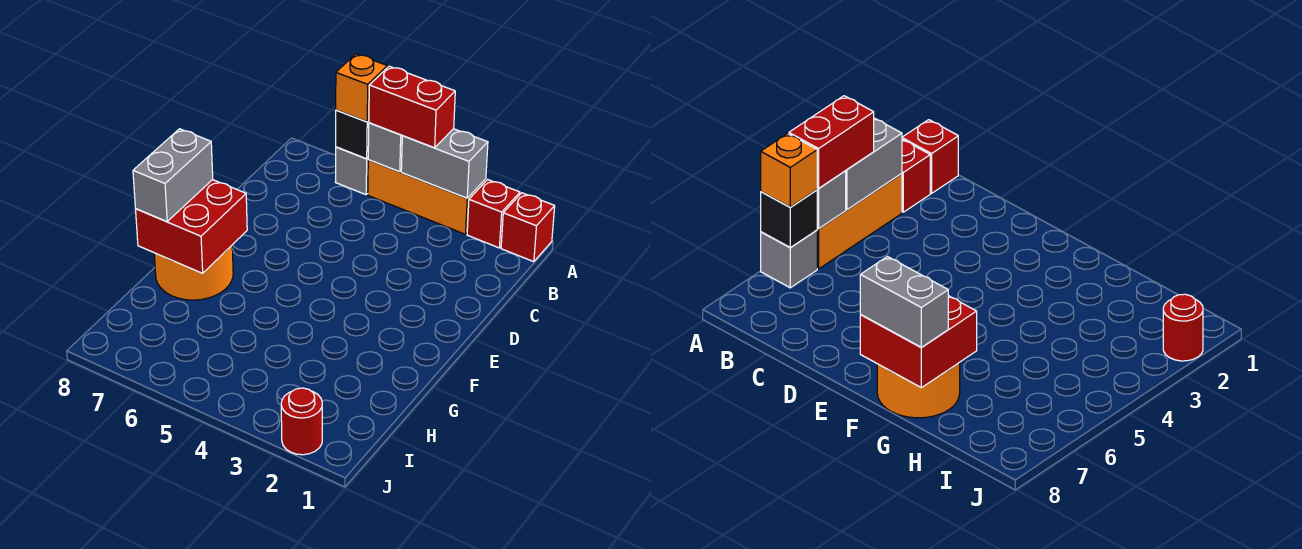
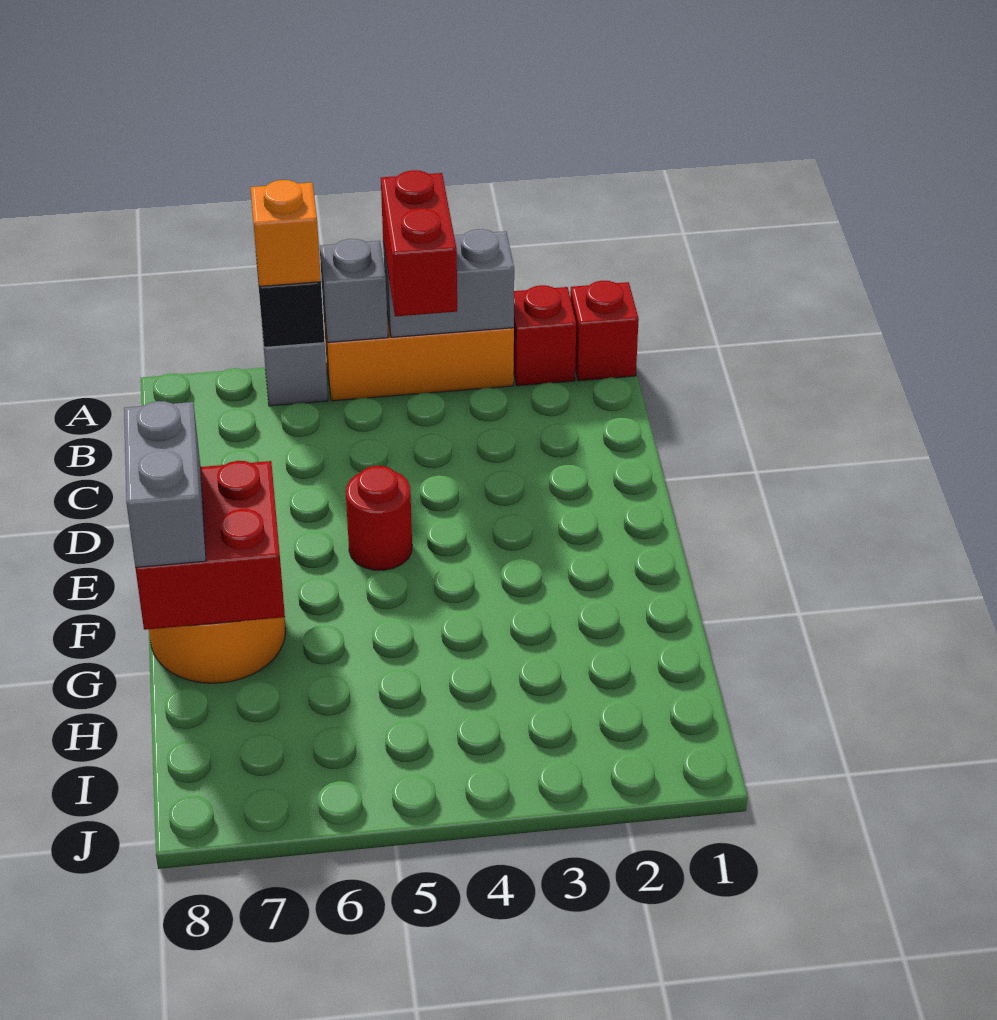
red brick A4:A5 level 3 -> red brick A4:B4 level 3
red round brick J2 level 1 -> red round brick E5 level 1

